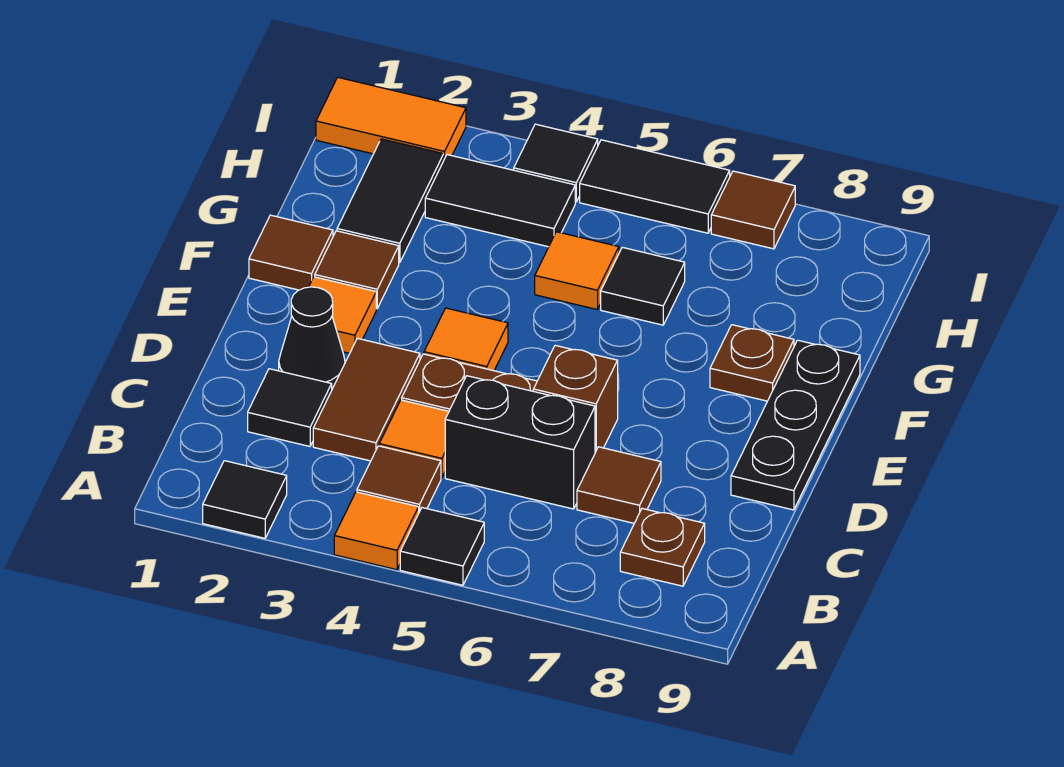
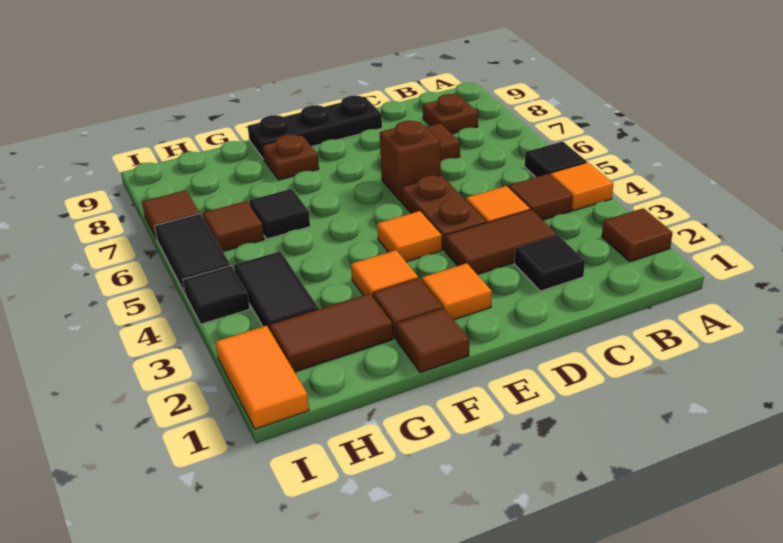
black tile A2 level 1 -> brown tile A2 level 1
black brick C5:C6 level 1 -> none
black cone D2 level 1 -> none
black tile G2:H2 level 1 -> brown tile G2:H2 level 1
orange tile G5 level 1 -> orange tile F3 level 1
none -> brown tile H6 level 1

